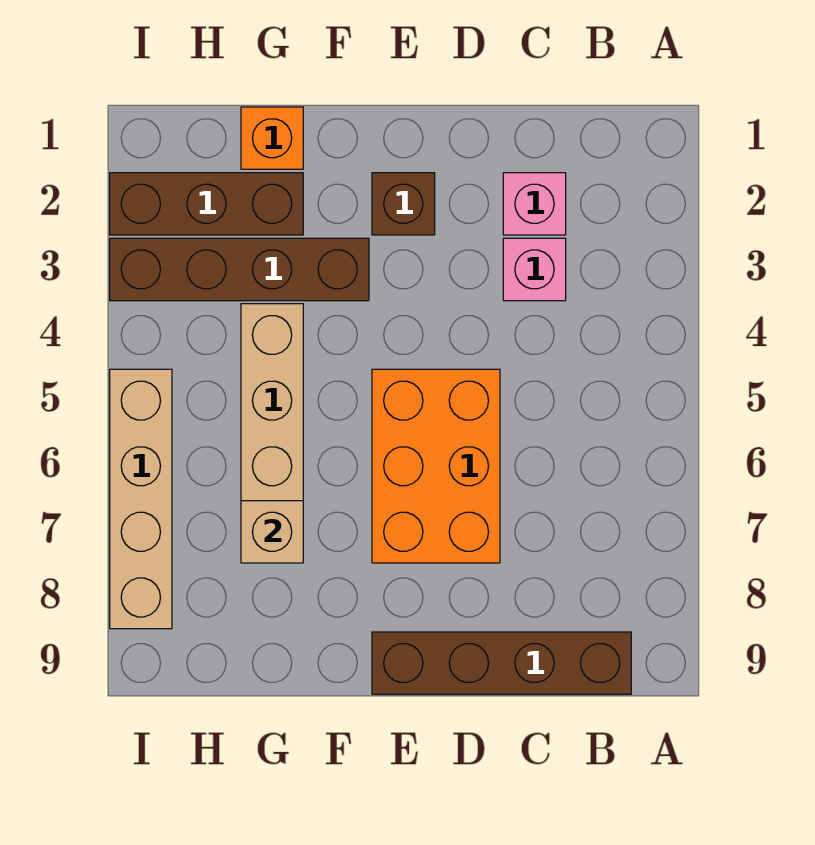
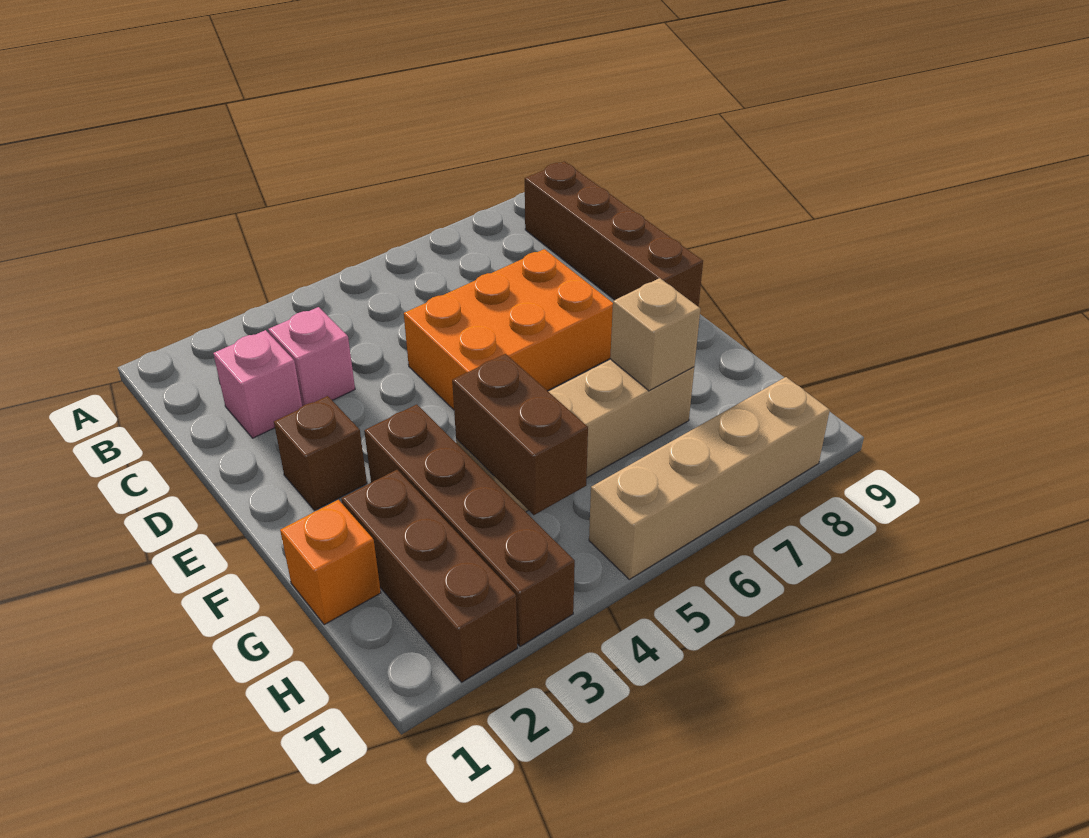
none -> brown brick G4:H4 level 2

